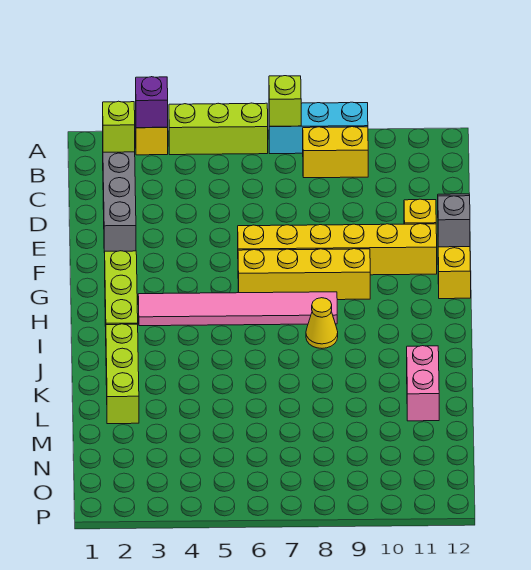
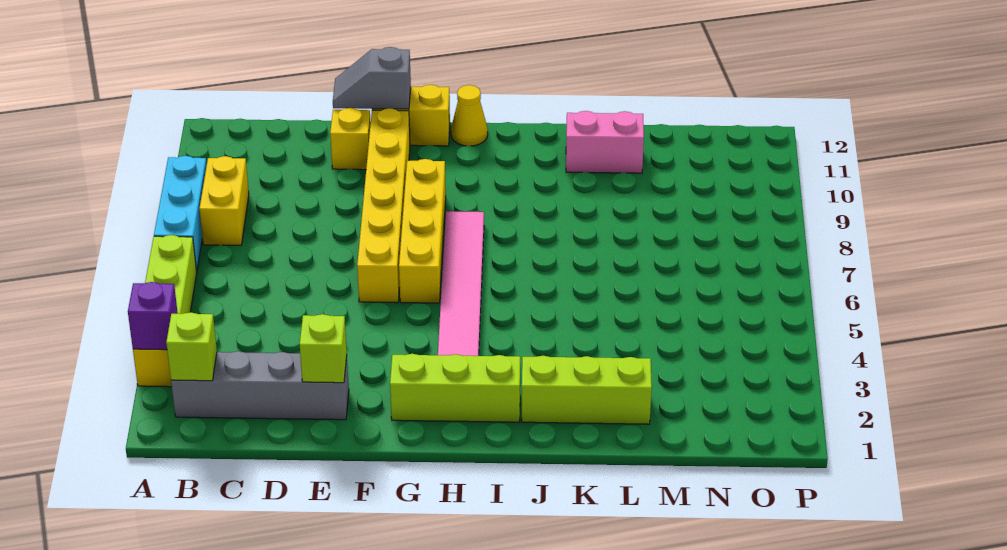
lime brick A7 level 2 -> lime brick E2 level 2
yellow cone I8 level 1 -> yellow cone H12 level 1

